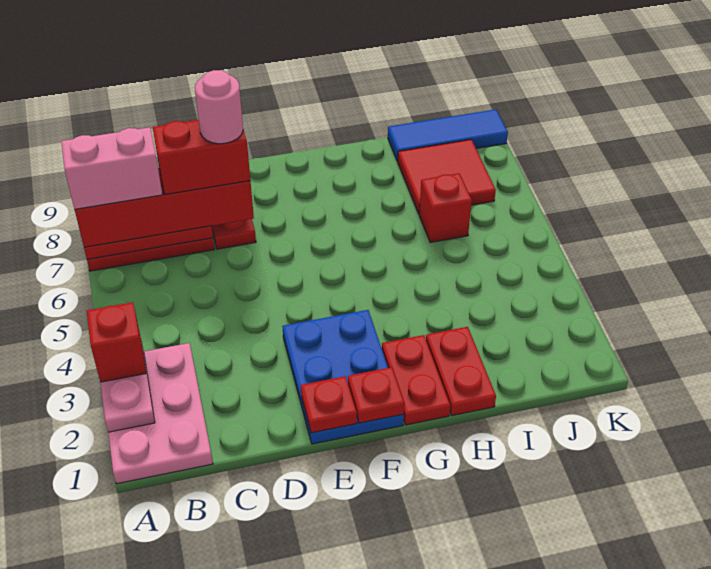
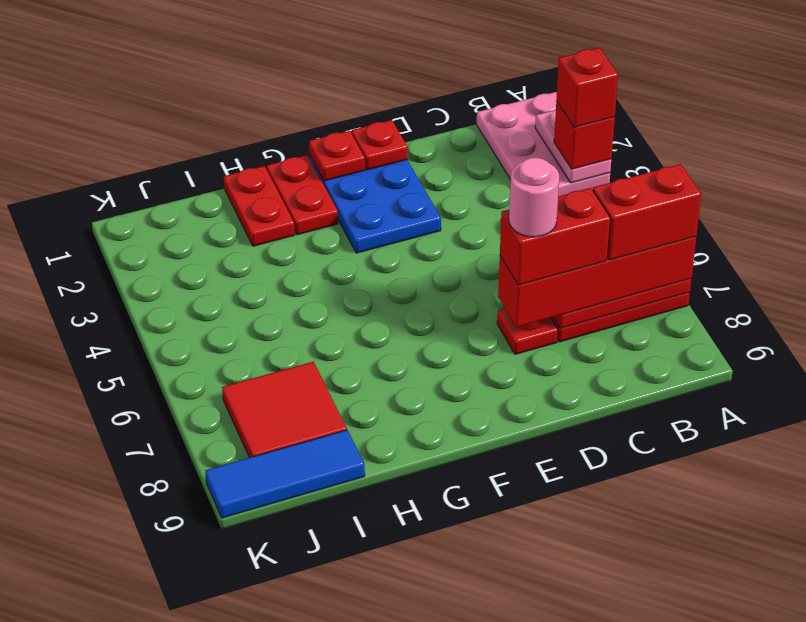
pink brick A7:B7 level 4 -> red brick A7:B7 level 4
red brick I6 level 1 -> red brick A3 level 4

